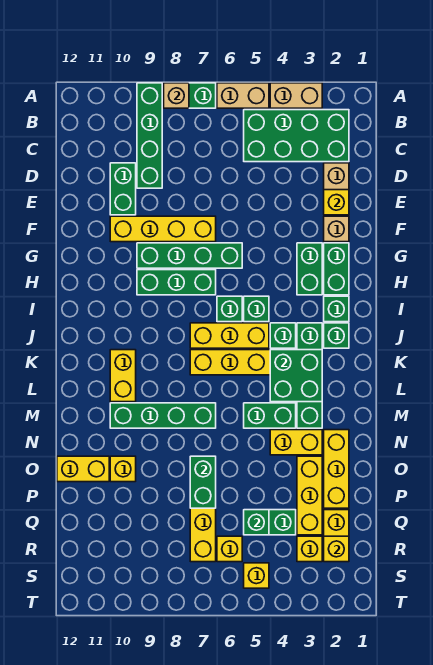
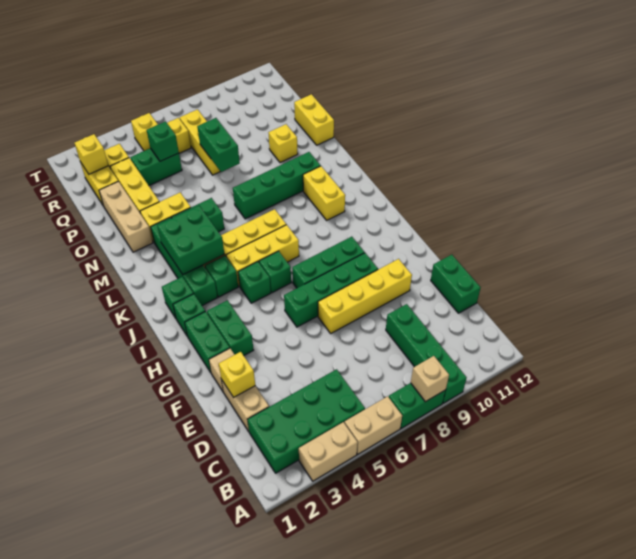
green brick D10:E10 level 1 -> green brick D12:E12 level 1
yellow brick N2:P2 level 1 -> tan brick N2:P2 level 1
yellow brick O11:O12 level 1 -> yellow brick O12:P12 level 1

